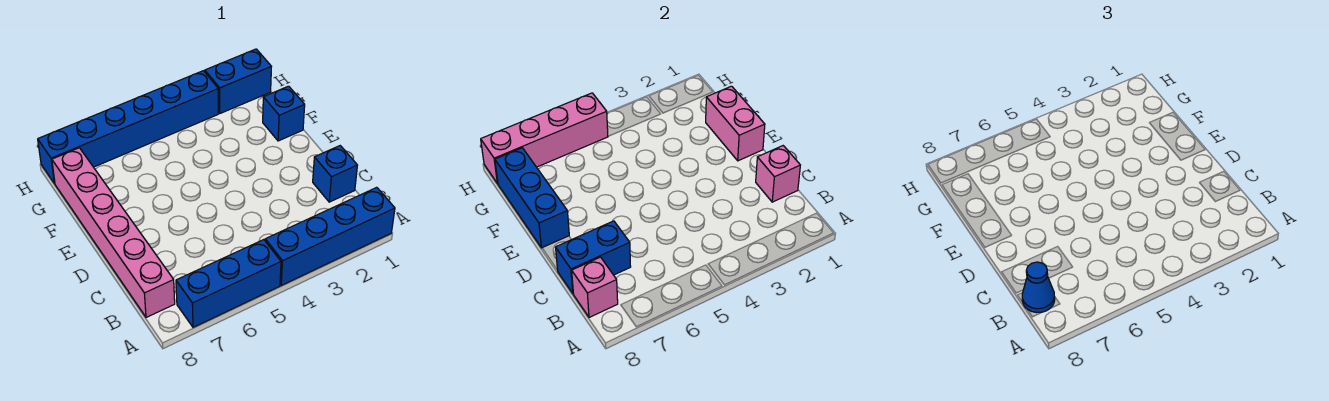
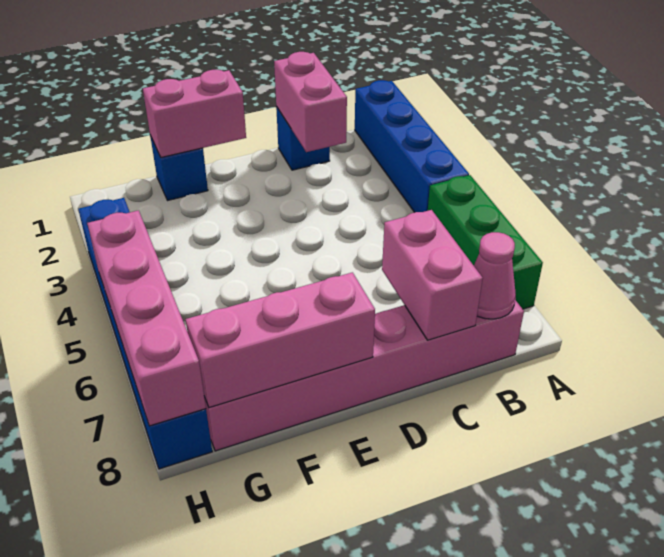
blue brick A5:A7 level 1 -> green brick A5:A7 level 1
pink brick B8 level 2 -> pink cone B8 level 2
blue cone B8 level 3 -> none
pink brick C1 level 2 -> pink brick C1:C2 level 2
blue brick C7:C8 level 2 -> pink brick C7:C8 level 2
blue brick E8:G8 level 2 -> pink brick E8:G8 level 2
blue brick H1:H2 level 1 -> none

